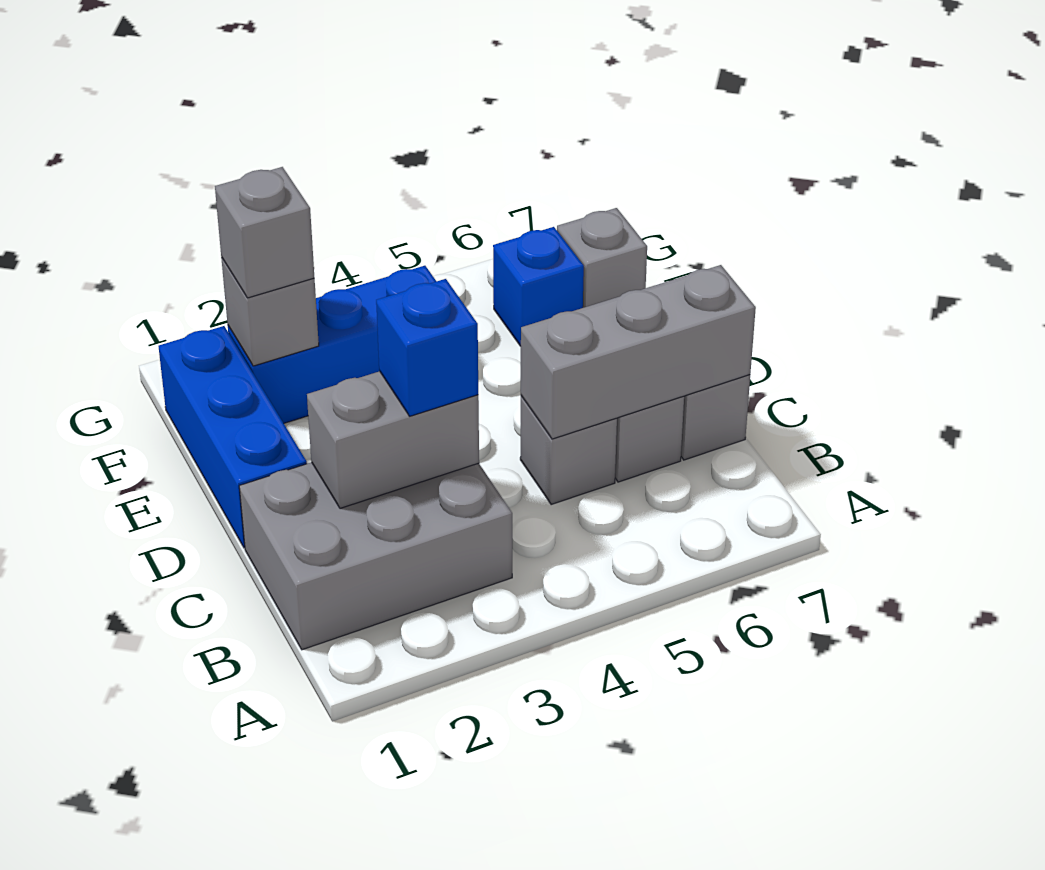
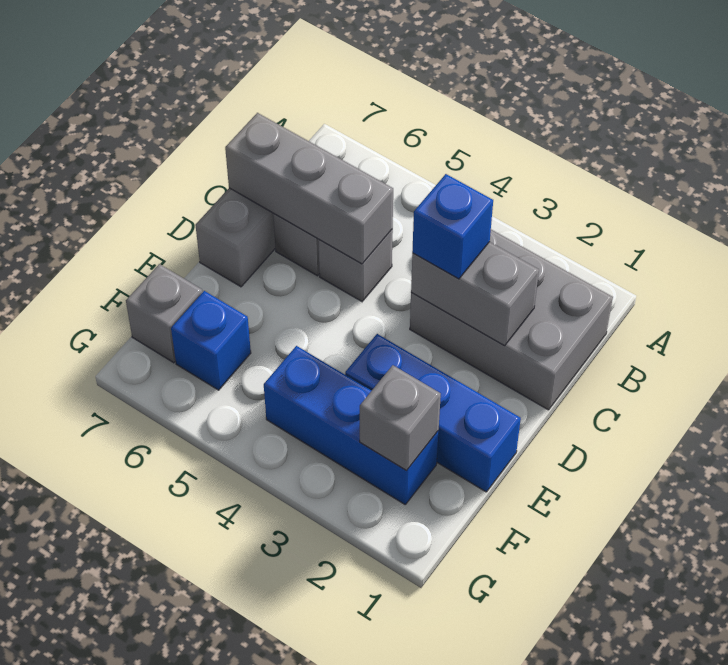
blue brick D1:F1 level 1 -> blue brick E1:E3 level 1
grey brick F2 level 3 -> none

